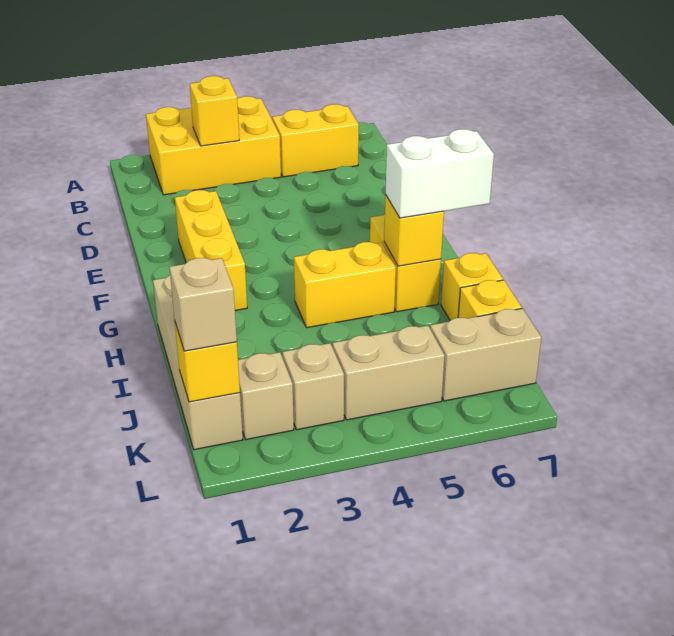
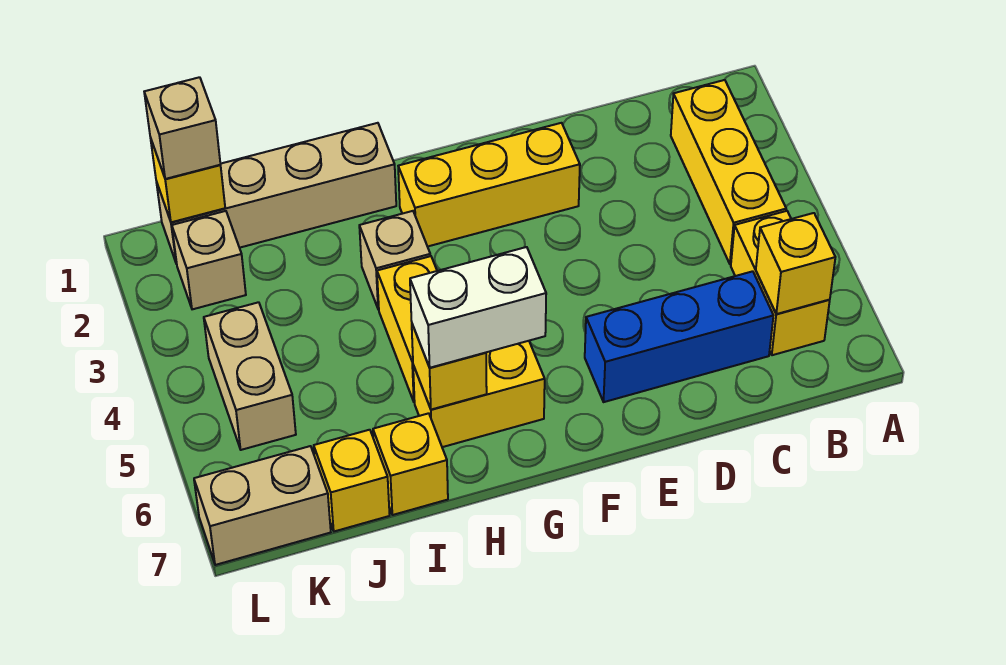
yellow brick A2:B4 level 1 -> yellow brick B2:B4 level 1
yellow brick B3 level 2 -> yellow brick B6 level 2
none -> blue brick C6:E6 level 1
white brick H6:H7 level 3 -> white brick G6:H6 level 3
tan brick K3 level 1 -> tan brick H3 level 1
tan brick K6:K7 level 1 -> tan brick K7:L7 level 1

